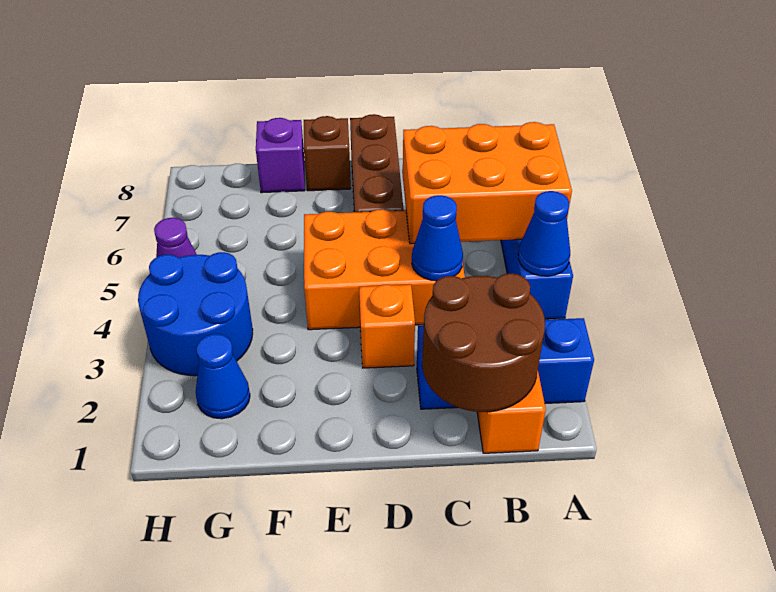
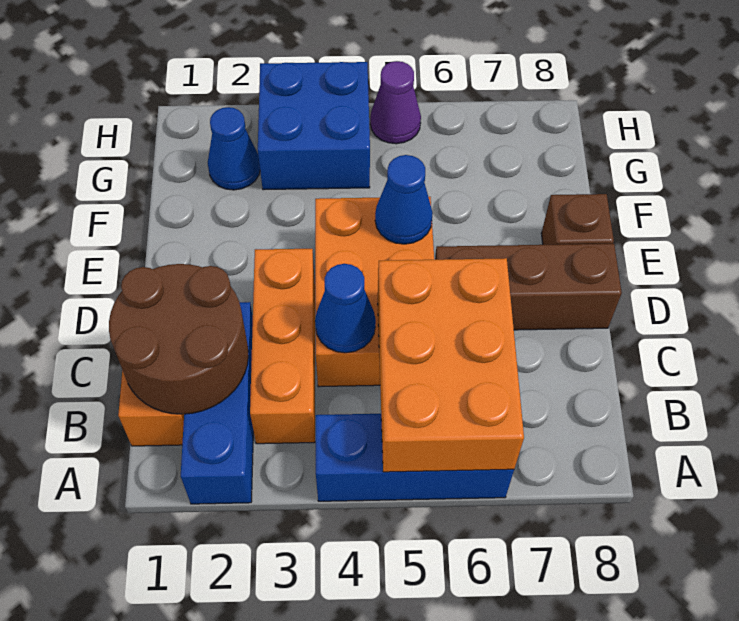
blue cone A4 level 2 -> blue cone E5 level 2
orange brick D3 level 1 -> orange brick B3:D3 level 1
purple brick F8 level 1 -> none
blue round brick G3:H4 level 1 -> blue brick G3:H4 level 1

